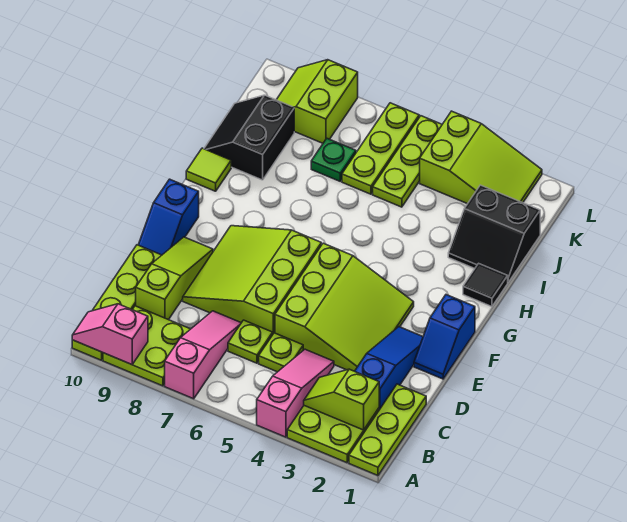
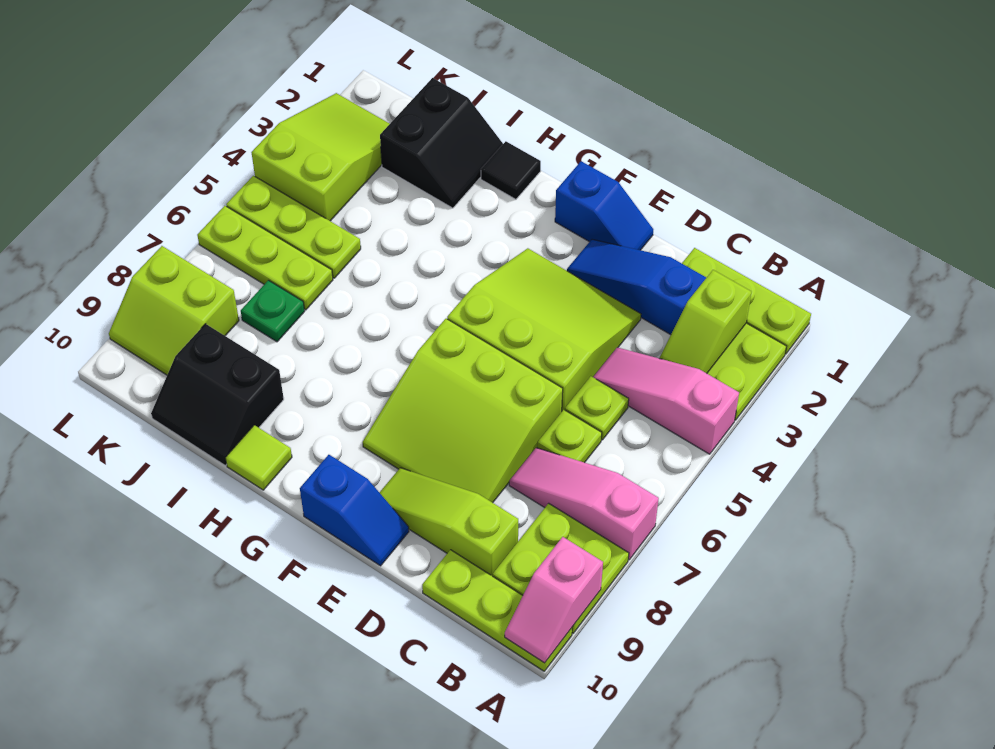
lime plate A10:D10 level 1 -> lime plate A10:C10 level 1

